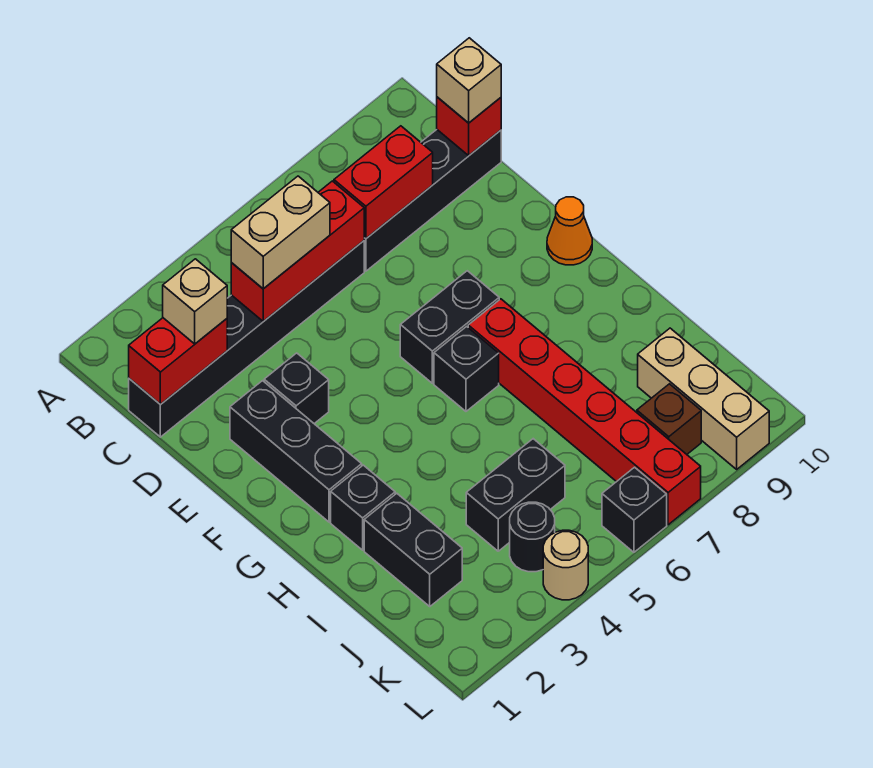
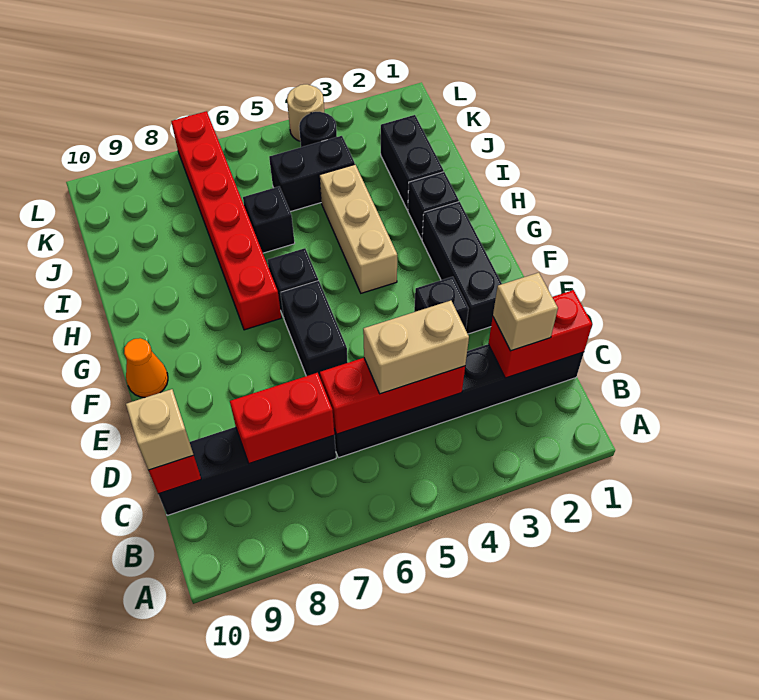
black brick F6:F7 level 1 -> black brick E6:F6 level 1
tan brick J9:L9 level 1 -> tan brick G4:I4 level 1
brown brick K8 level 1 -> none
black brick L6 level 1 -> black brick I6 level 1

